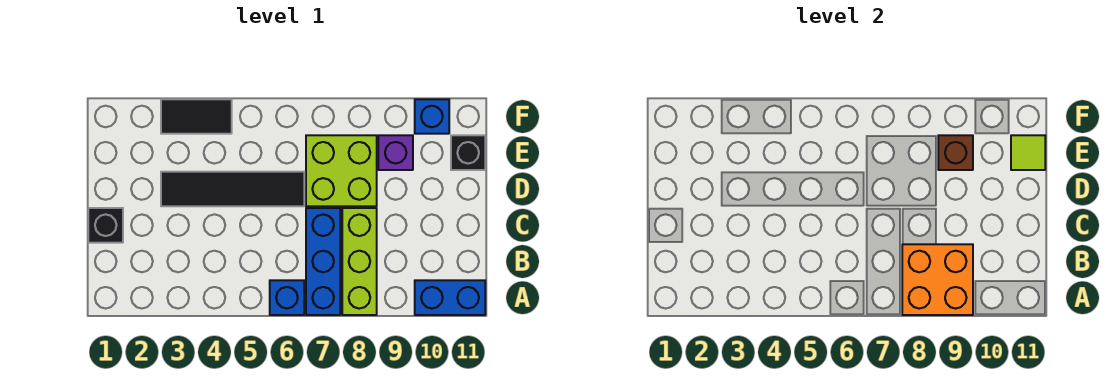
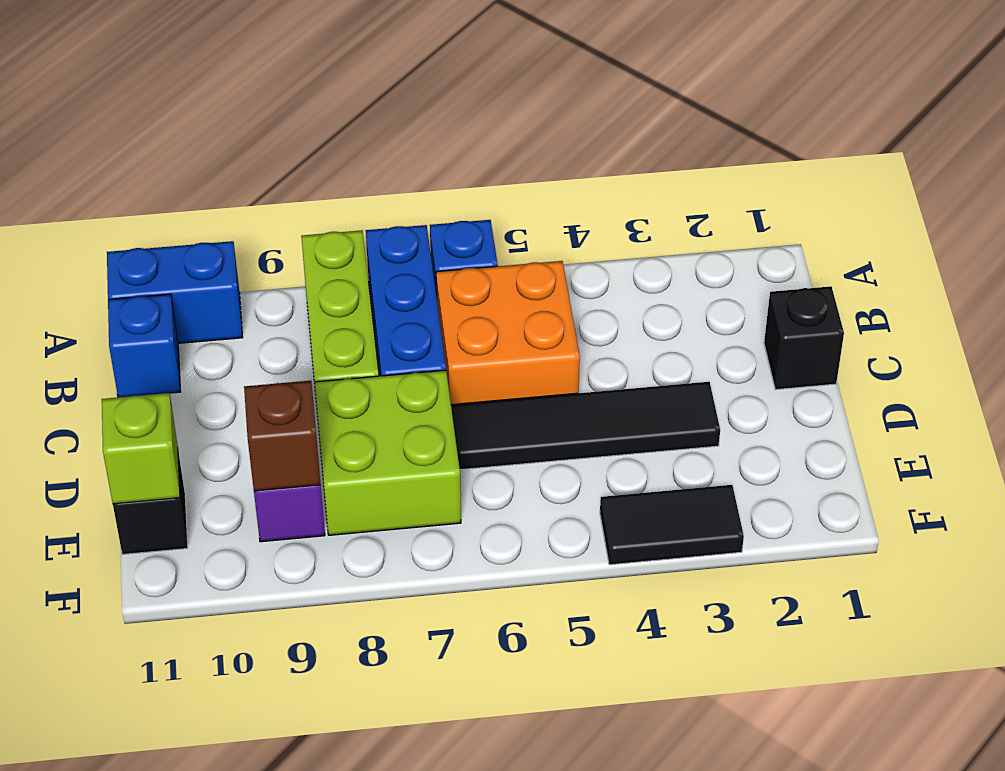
orange brick A8:B9 level 2 -> orange brick B5:C6 level 1
lime tile E11 level 2 -> lime brick E11 level 2
blue brick F10 level 1 -> blue brick B11 level 1

